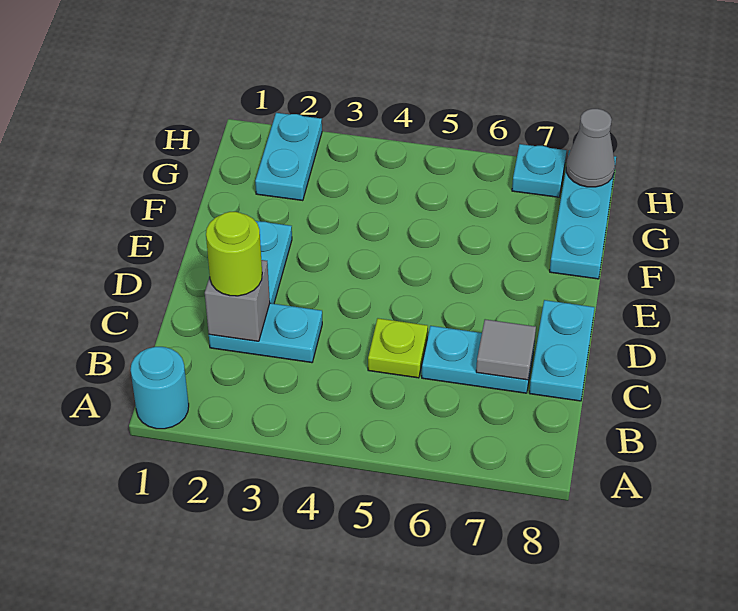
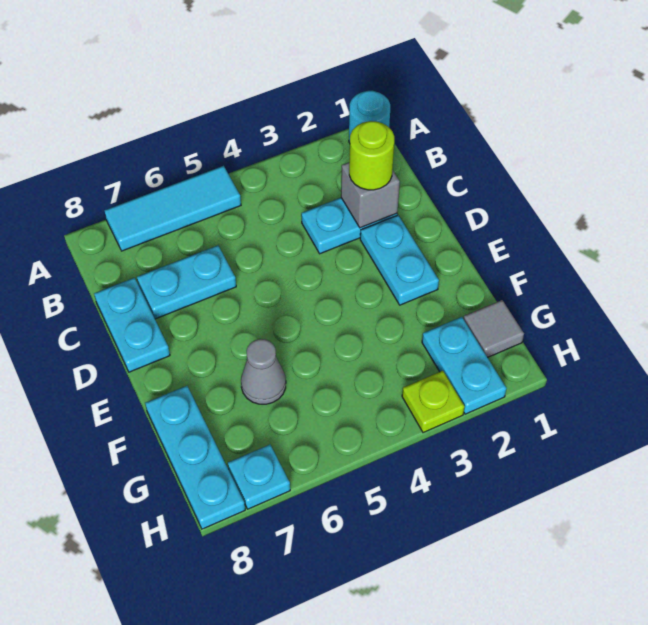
none -> cyan tile A5:A7 level 1
lime plate C5 level 1 -> lime plate H3 level 1
grey tile C7 level 2 -> grey tile G1 level 1
grey cone H8 level 2 -> grey cone F6 level 1

